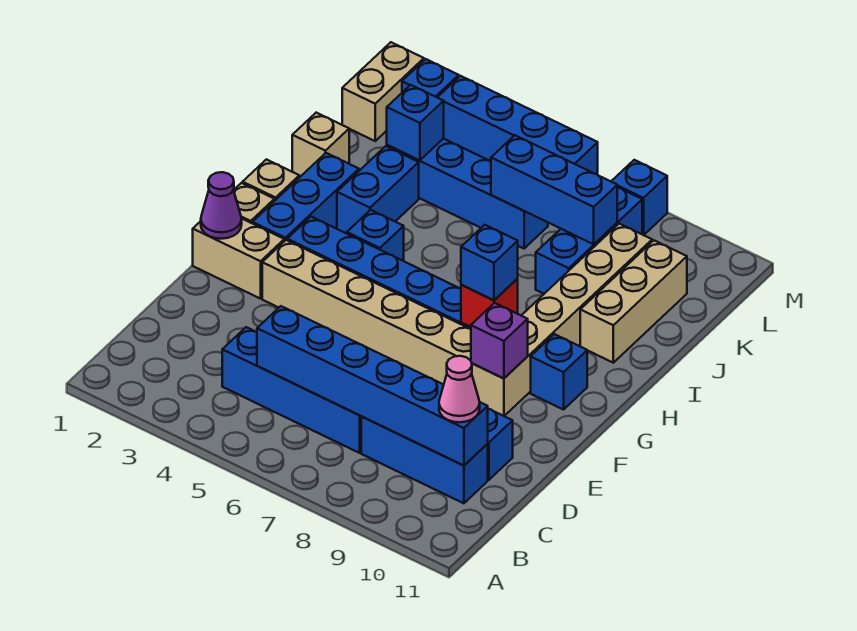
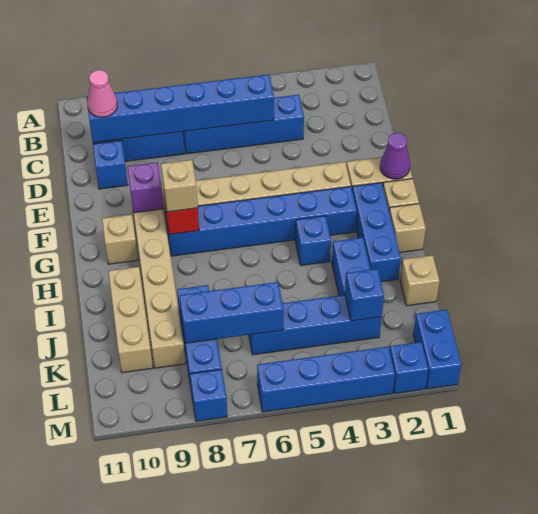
blue brick G8 level 3 -> tan brick G8 level 3
blue brick G10 level 1 -> tan brick G10 level 1
tan brick L1:M1 level 1 -> blue brick L1:M1 level 1

